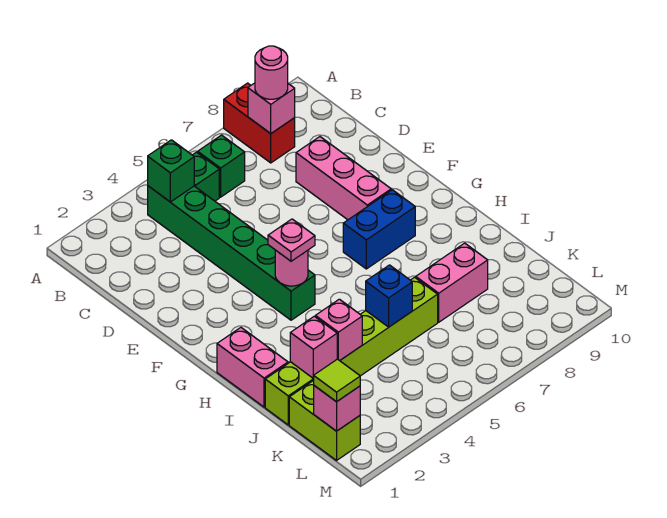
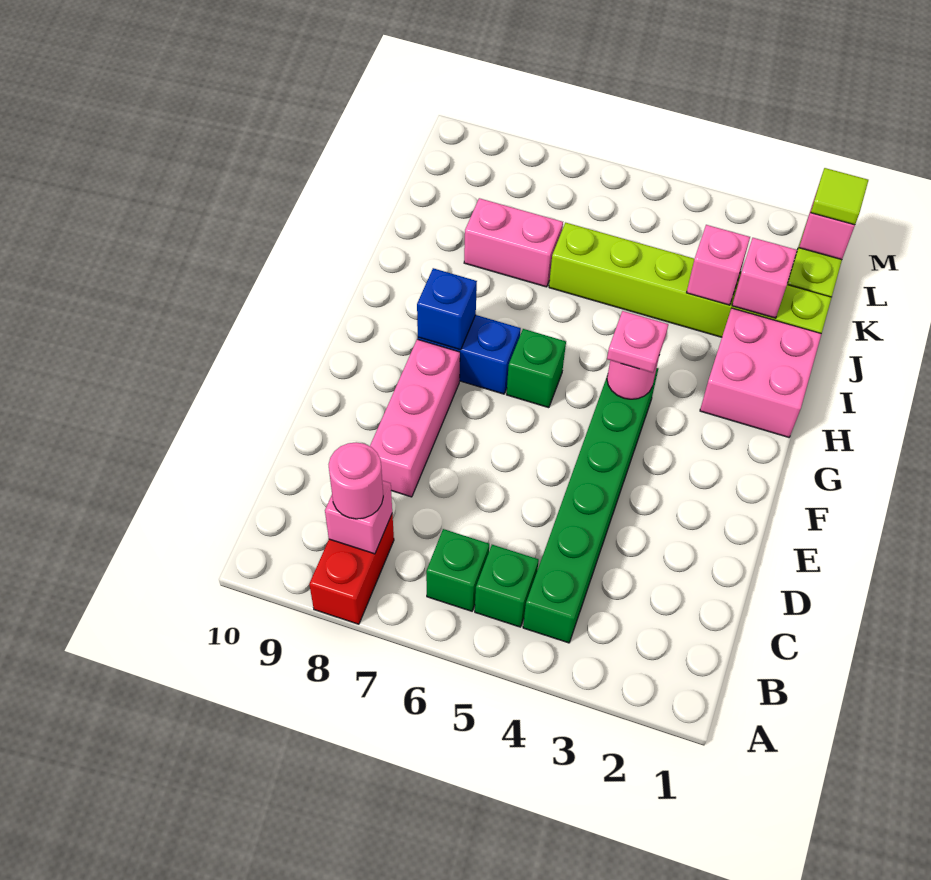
green brick B4 level 2 -> green brick G6 level 1
pink brick H1:I1 level 1 -> pink brick H1:I2 level 1
blue brick J5 level 2 -> blue brick G8 level 2

